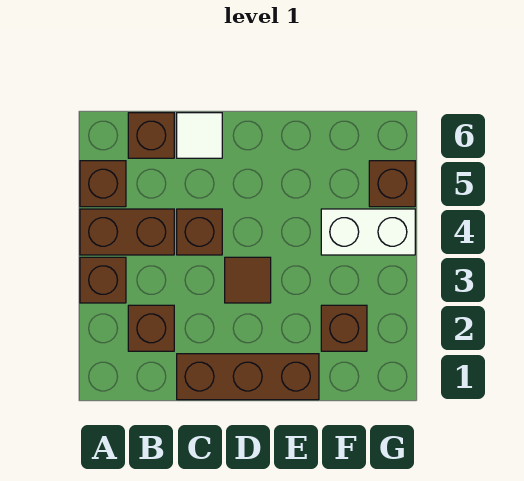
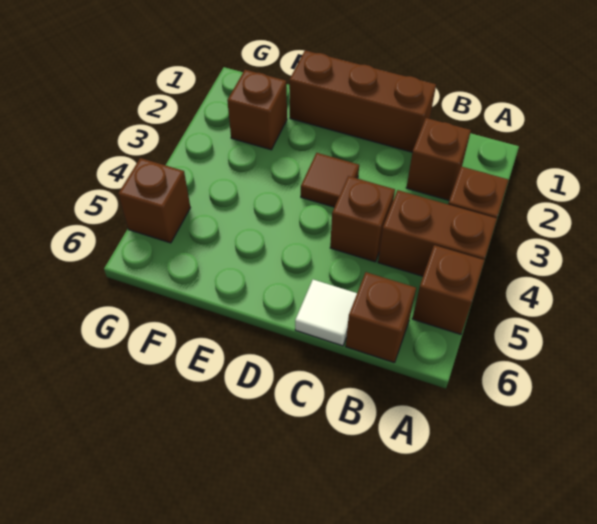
white brick F4:G4 level 1 -> none

